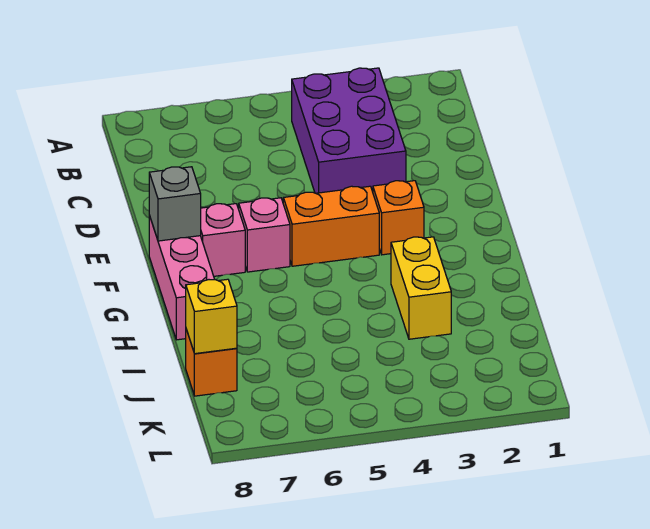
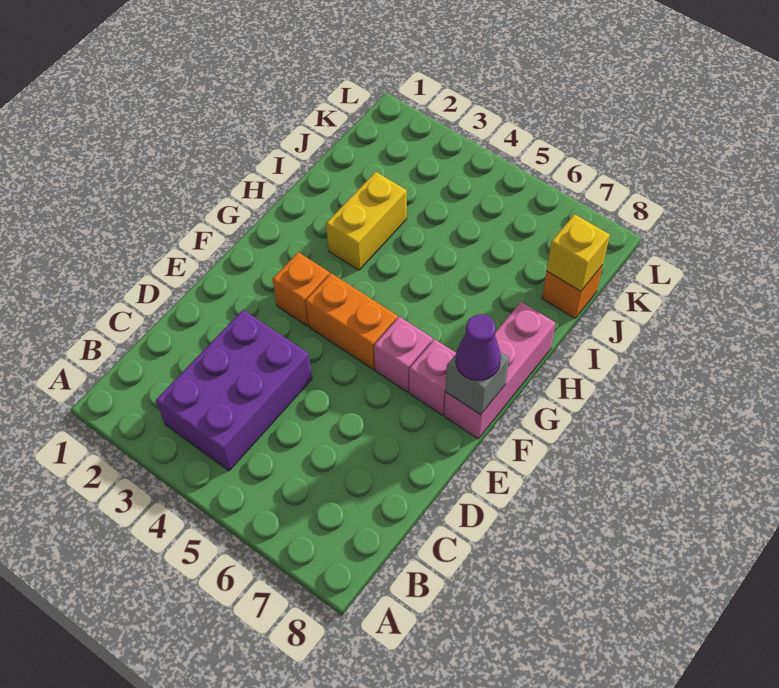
none -> purple cone F8 level 3

